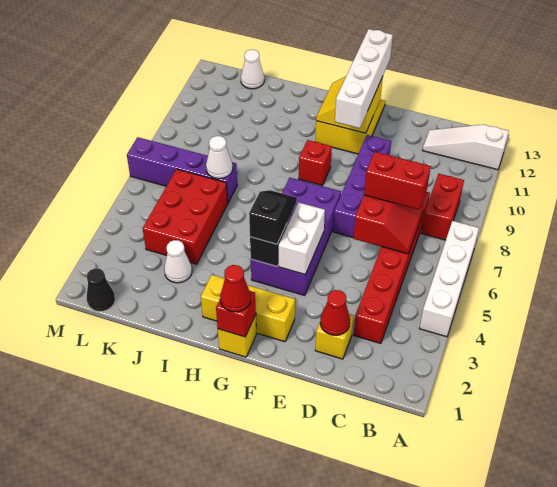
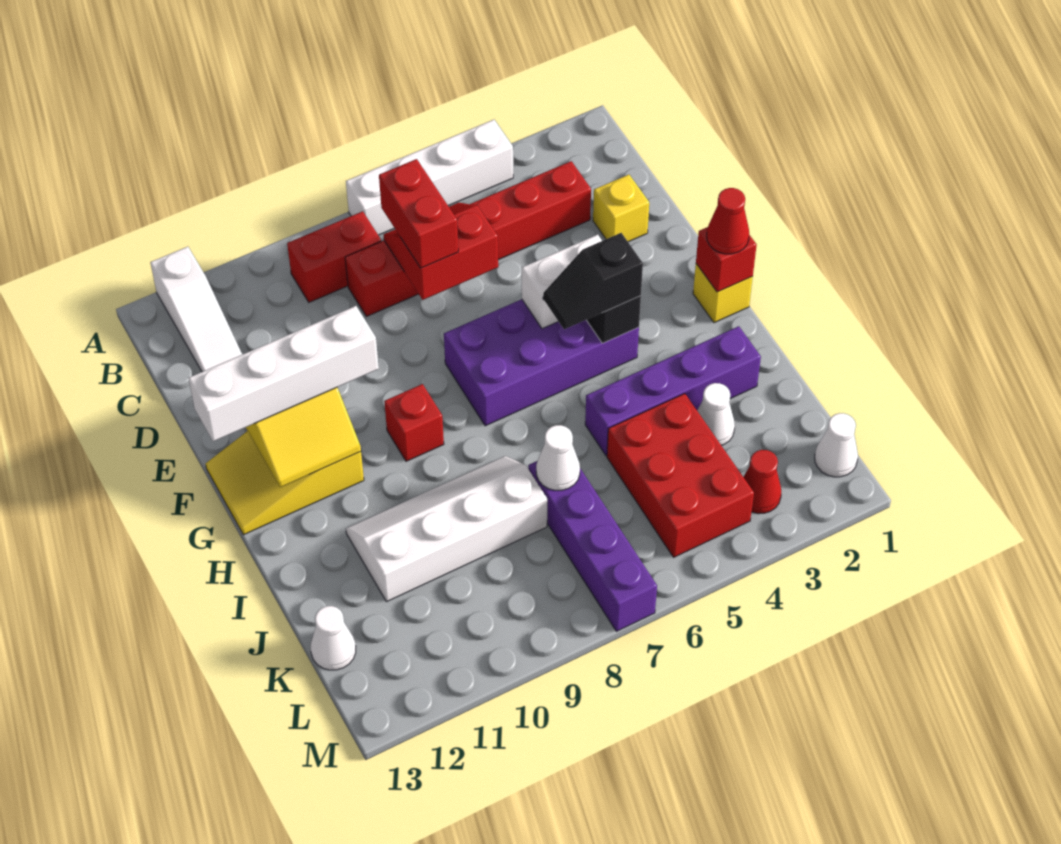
red cone D2 level 2 -> red cone L3 level 1
purple brick E7:E10 level 1 -> purple brick I2:I5 level 1
yellow brick F2:H2 level 1 -> none
none -> white slope I8:J11 level 1 top J
red brick J4:K6 level 1 -> red brick J4:L5 level 1
black cone L1 level 1 -> white cone L1 level 1

